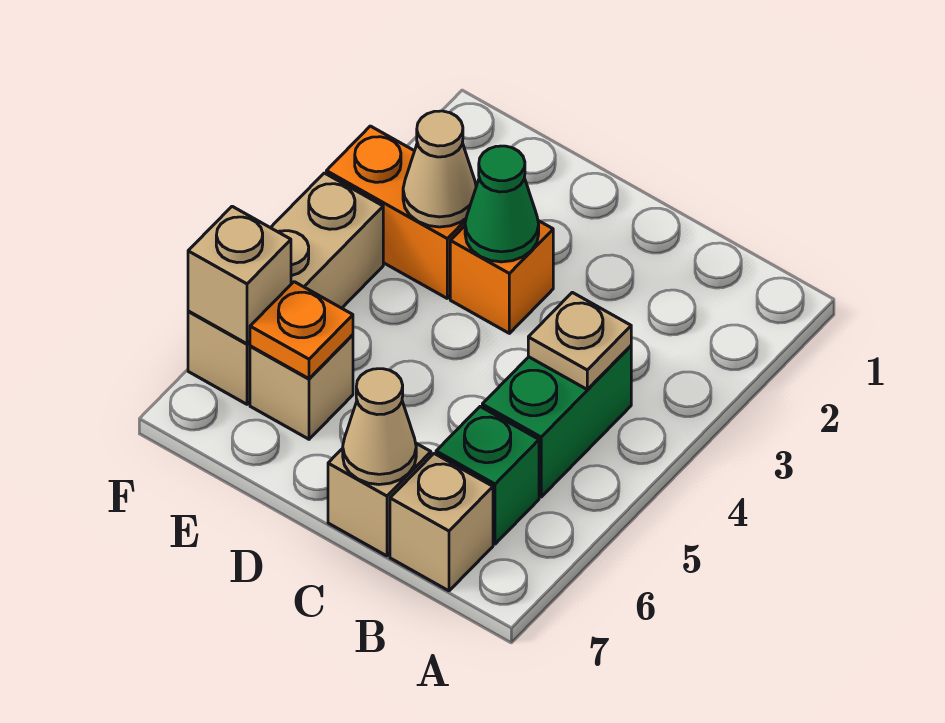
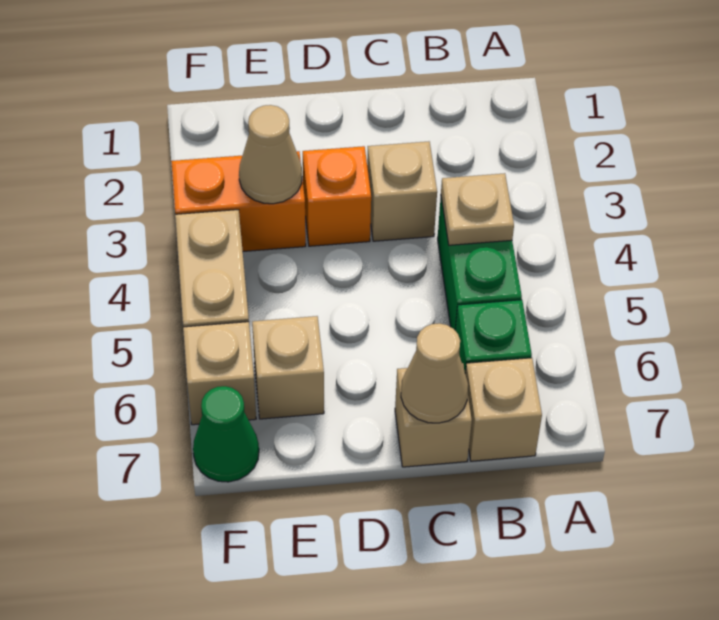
green cone D3 level 2 -> green cone F7 level 1
orange plate E6 level 2 -> none
tan brick F6 level 2 -> tan brick C3 level 1

